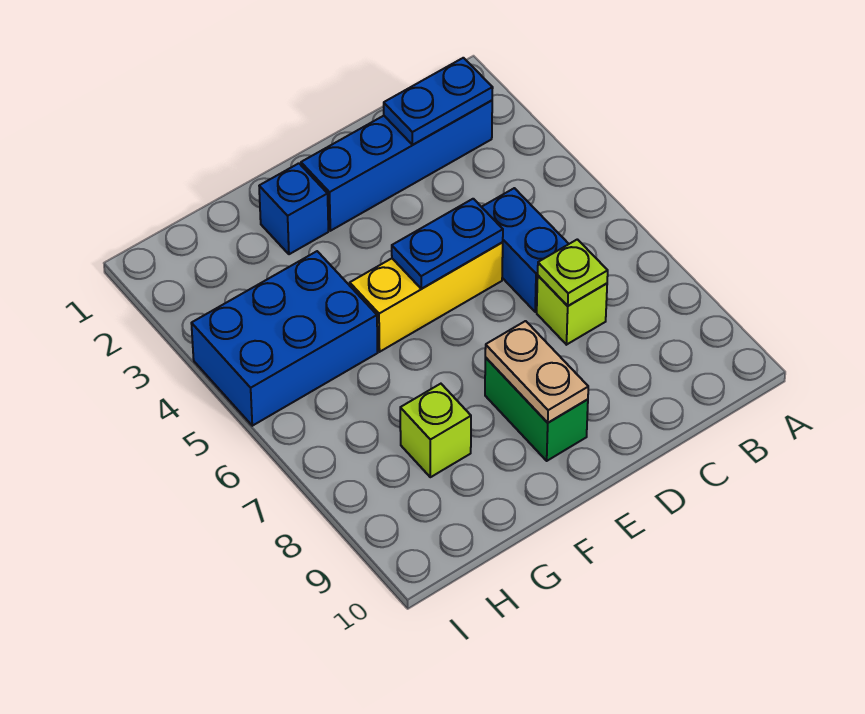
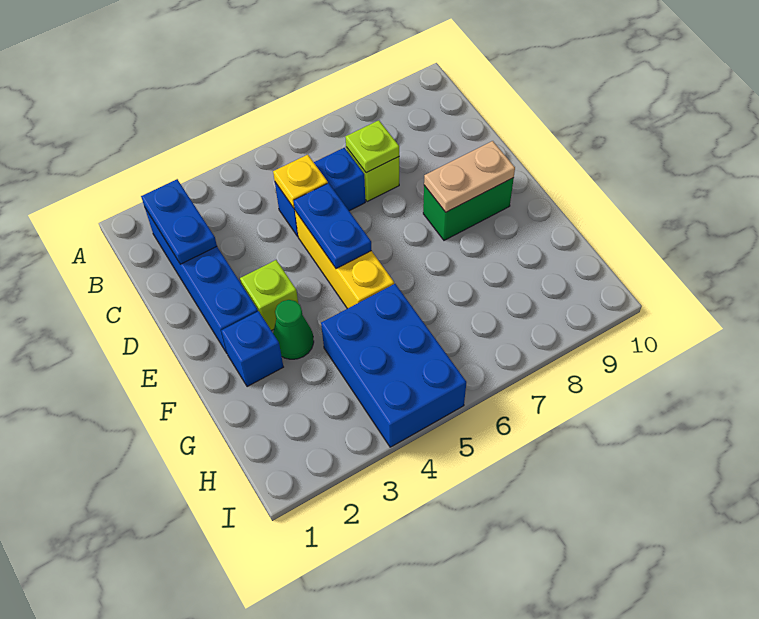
none -> yellow plate C5 level 2
none -> green cone F3 level 1
lime brick G8 level 1 -> lime brick E3 level 1

